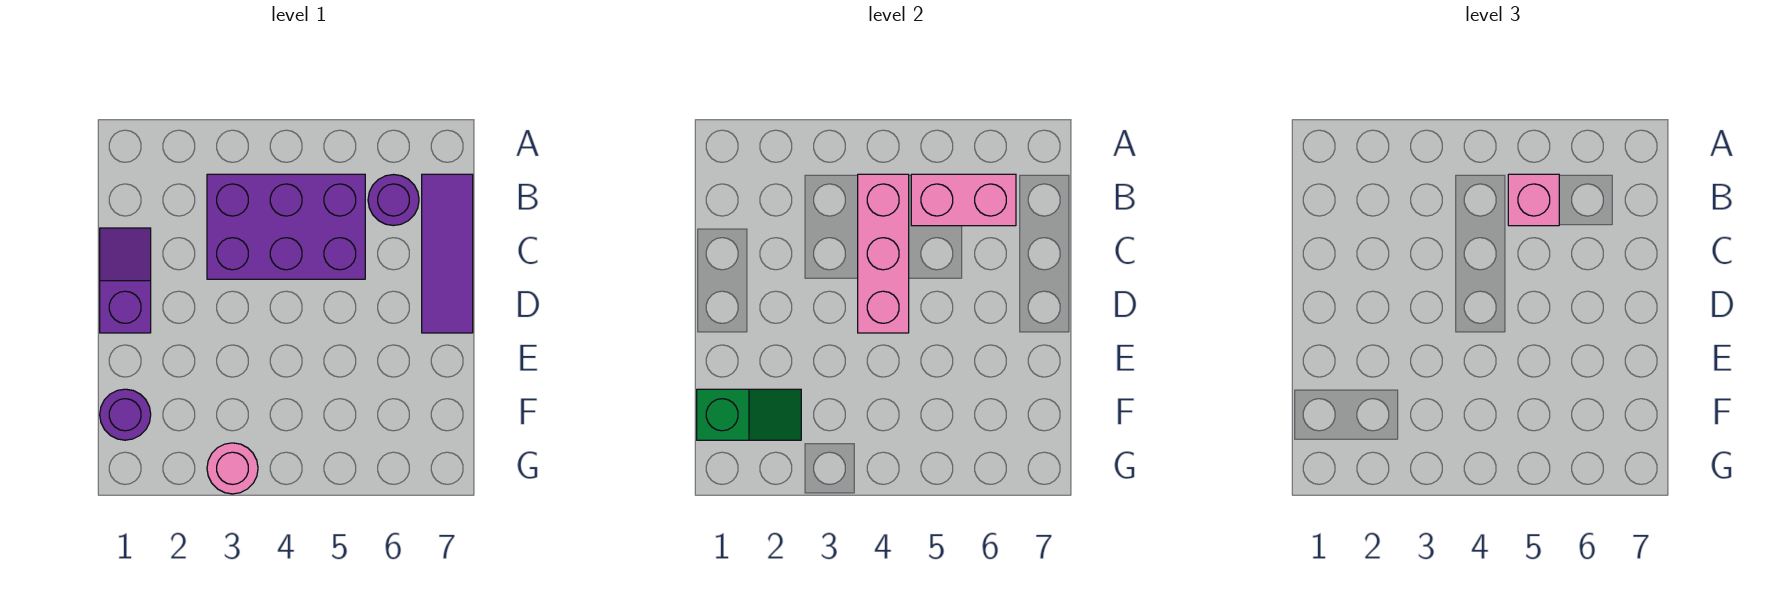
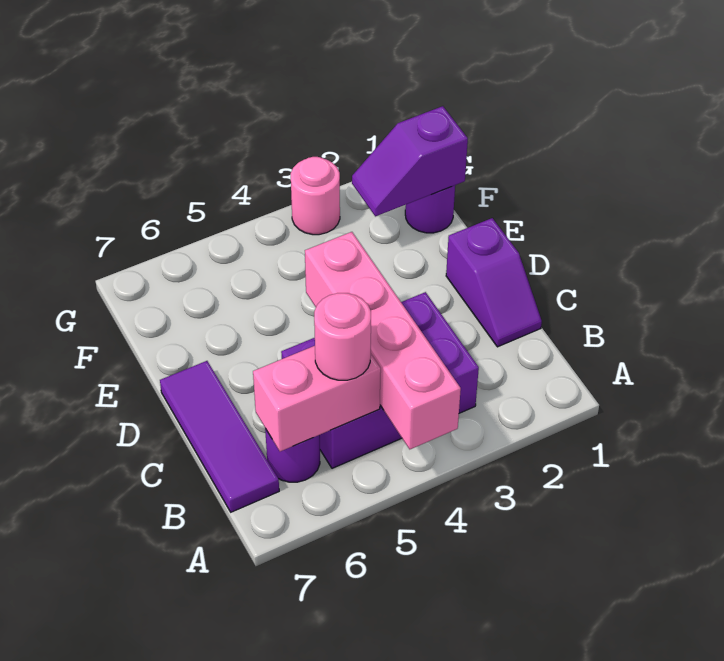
pink brick B4:D4 level 2 -> pink brick A4:D4 level 2
pink brick B5 level 3 -> pink round brick B5 level 3
green slope F1:F2 level 2 top 1 -> purple slope F1:F2 level 2 top 1

